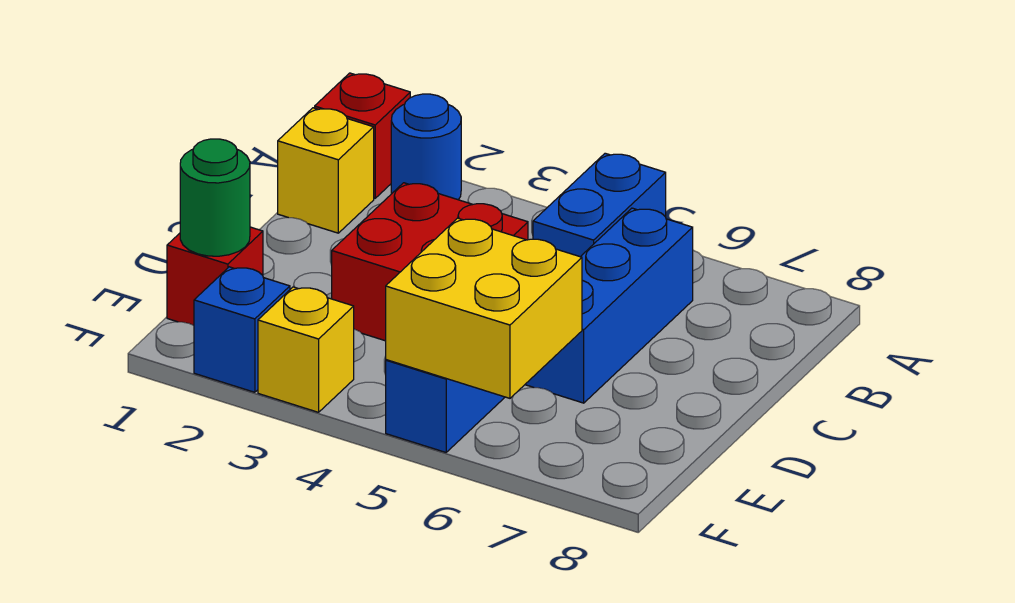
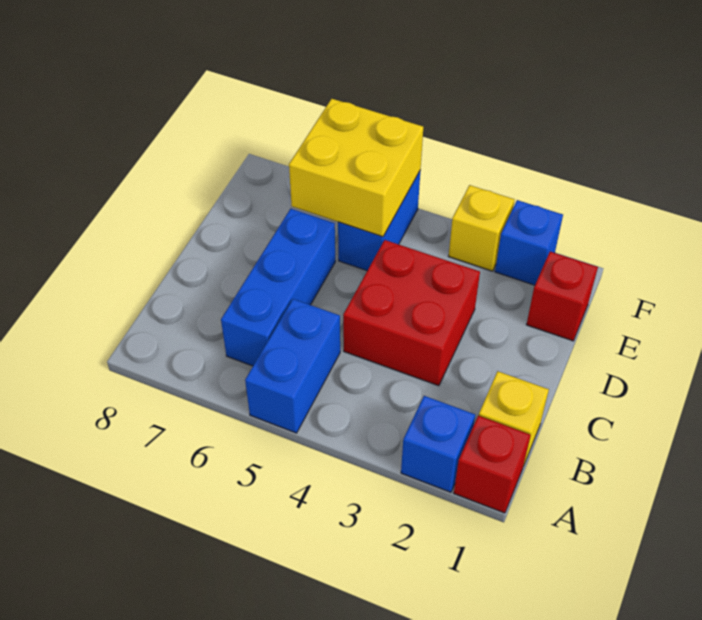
blue round brick A2 level 1 -> blue brick A2 level 1
green round brick E1 level 2 -> none

